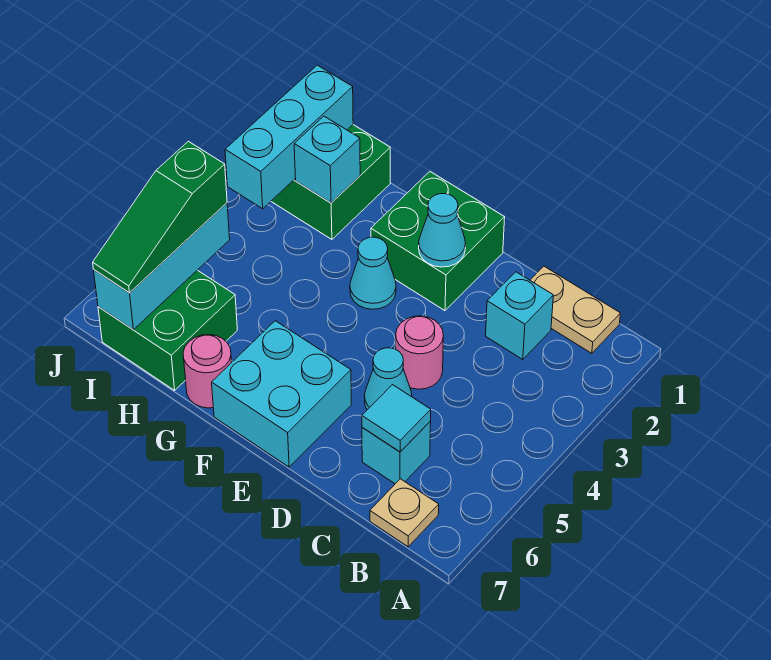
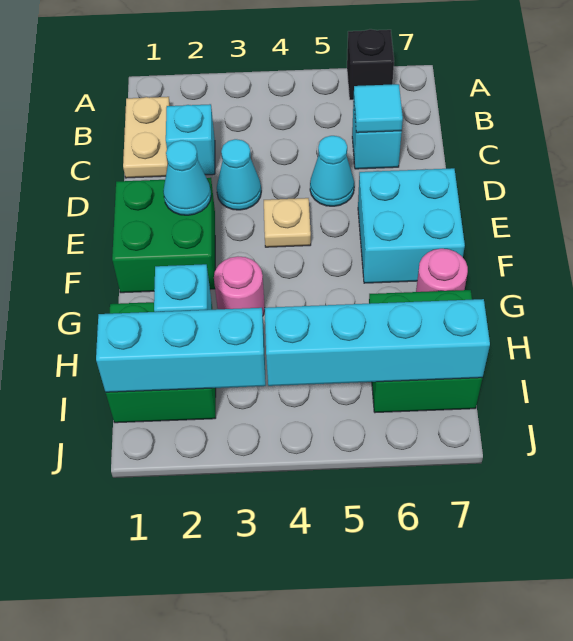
none -> black brick A6 level 1
tan plate B7 level 1 -> tan plate E4 level 1
pink round brick D4 level 1 -> pink round brick G3 level 1
cyan cone F3 level 1 -> cyan cone D3 level 1
cyan brick I5:I7 level 2 -> cyan brick I4:I7 level 2
green slope I5:I7 level 3 top 5 -> none

